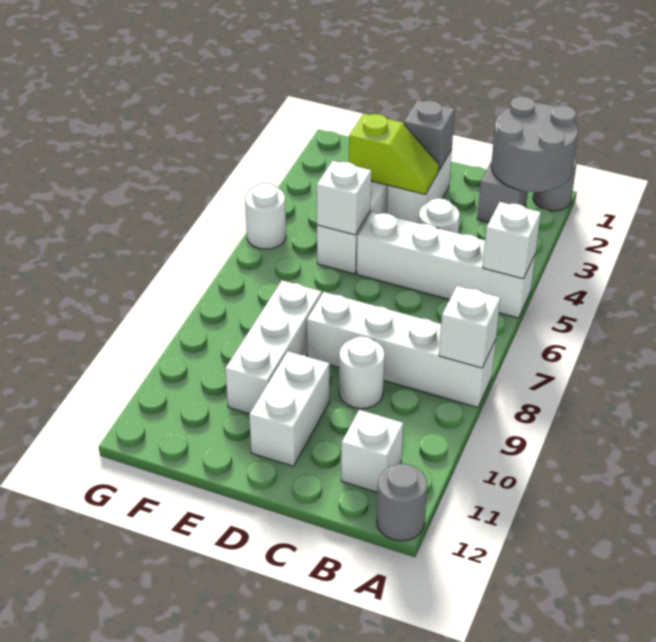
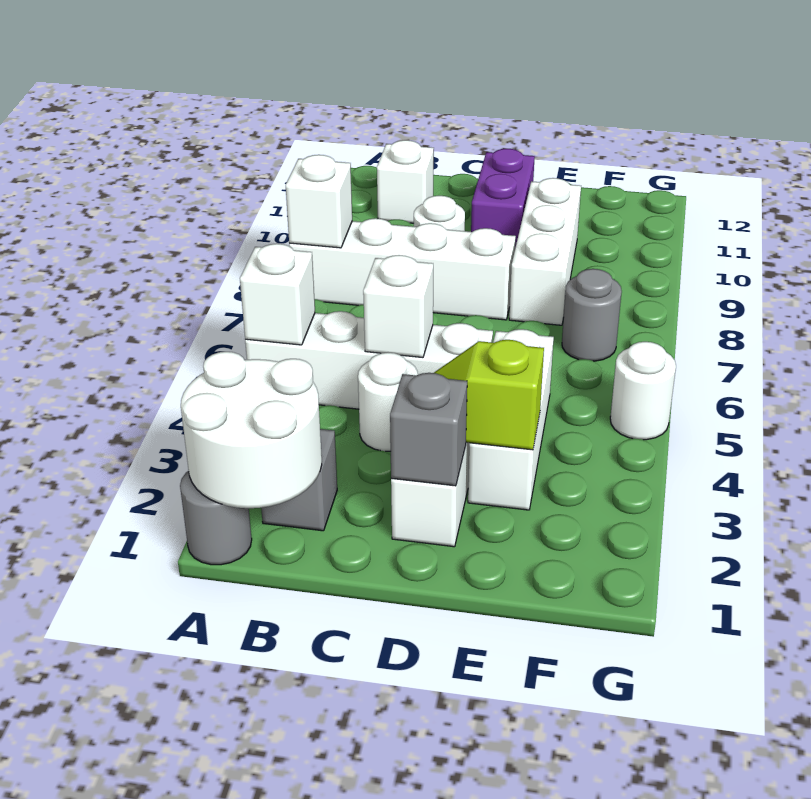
grey round brick A1:B2 level 2 -> white round brick A1:B2 level 2
grey round brick A12 level 1 -> grey round brick F7 level 1
white brick D10:D11 level 1 -> purple brick D10:D11 level 1
white brick E5 level 2 -> white brick C5 level 2

